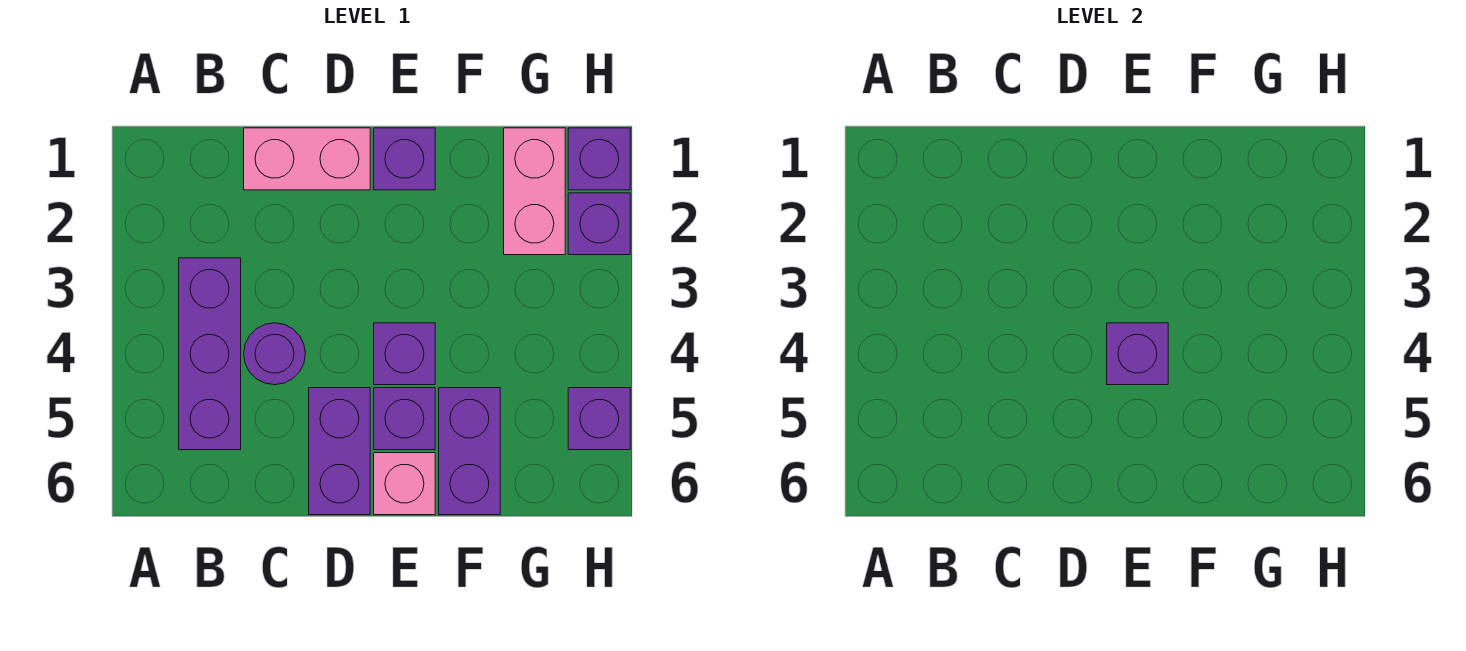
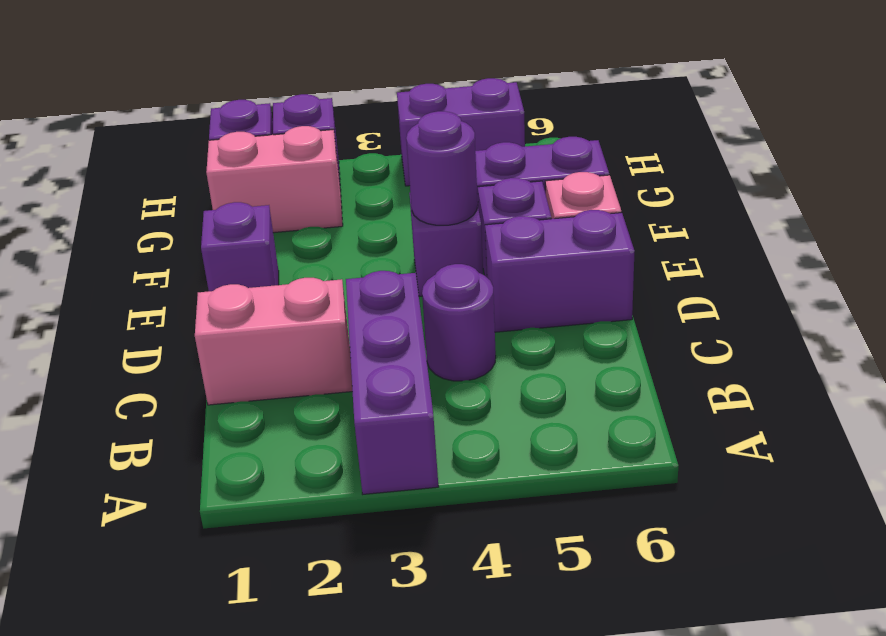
purple brick B3:B5 level 1 -> purple brick A3:C3 level 1
pink brick C1:D1 level 1 -> pink brick C1:C2 level 1
purple brick E4 level 2 -> purple round brick E4 level 2
purple brick H5 level 1 -> purple brick H4:H5 level 1

